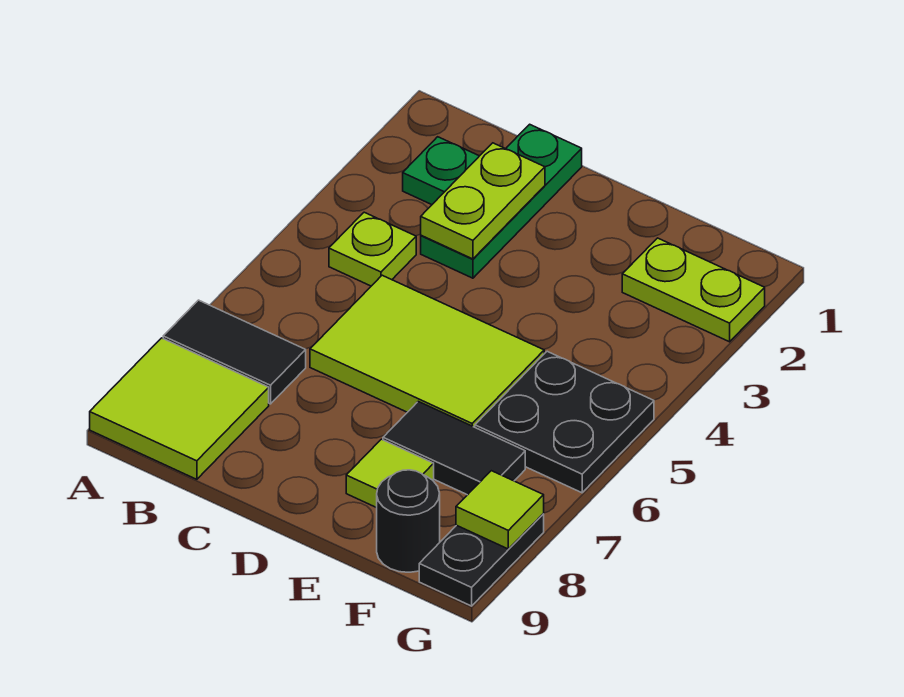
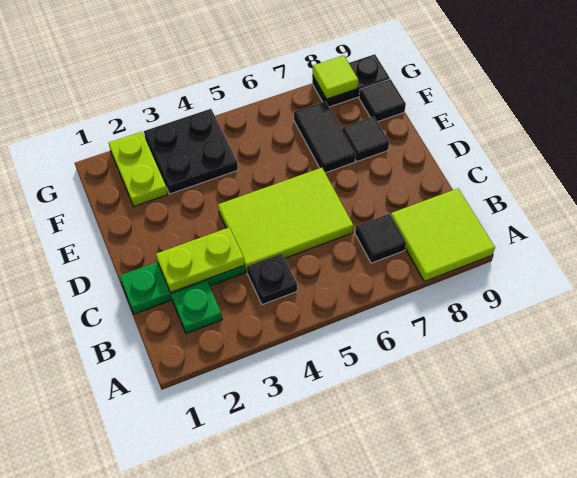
black tile A7:B7 level 1 -> black tile B7 level 1
lime plate B4 level 1 -> black plate B4 level 1
lime tile C5:E6 level 1 -> lime tile C4:D6 level 1
lime tile E8 level 1 -> black tile E8 level 1
black plate F5:G6 level 1 -> black plate F3:G4 level 1
black round brick F9 level 1 -> black tile F9 level 1

